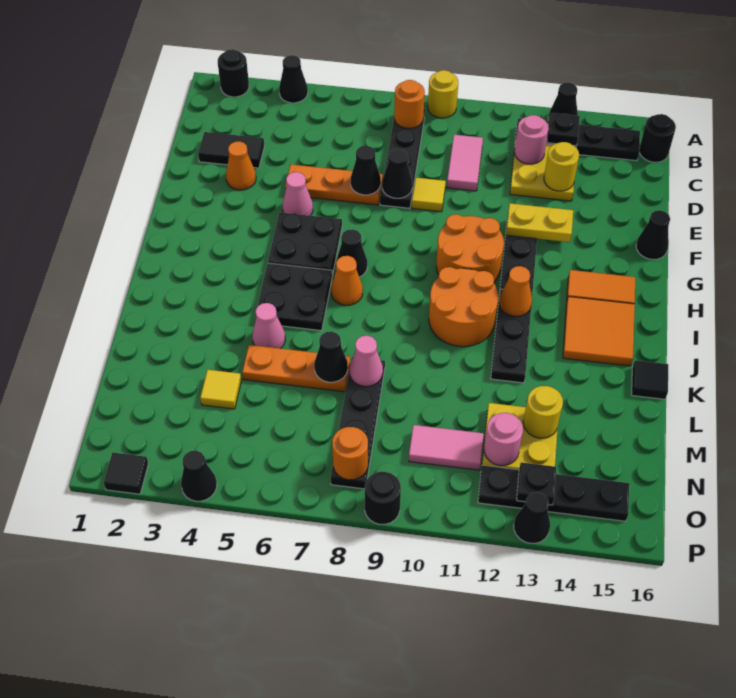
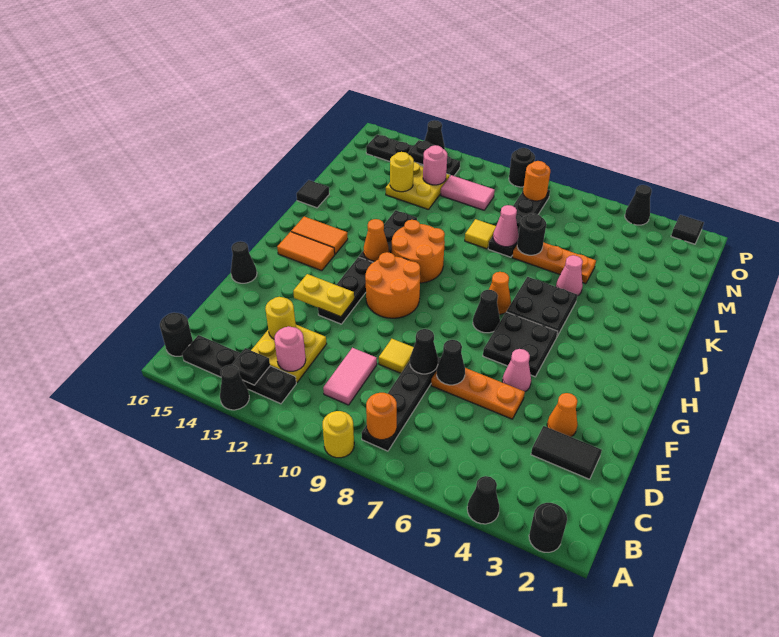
orange tile I14:J15 level 1 -> orange tile I14:I15 level 1
black cone L7 level 2 -> black round brick L7 level 2
yellow tile M4 level 1 -> yellow tile L9 level 1

